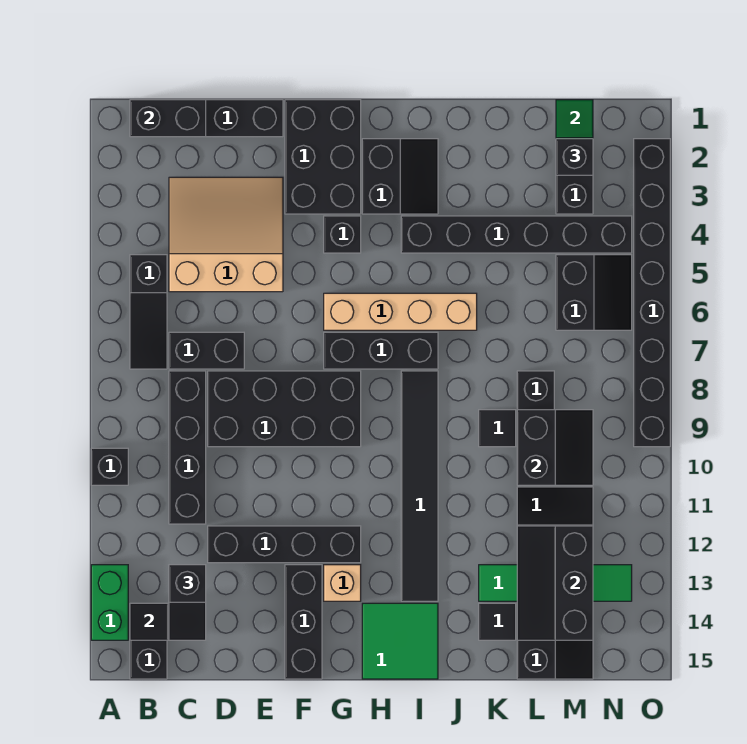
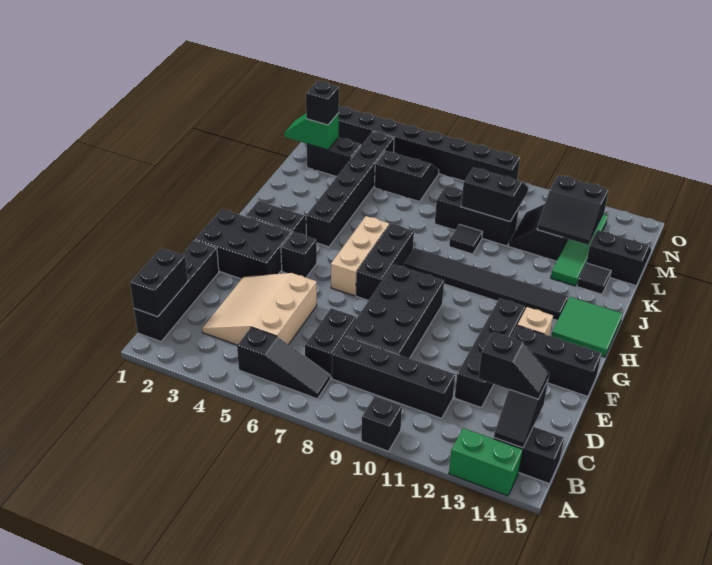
tan brick G6:J6 level 1 -> tan brick G6:I6 level 1
black slope L12:M14 level 2 top M -> black slope L12:M13 level 2 top M

